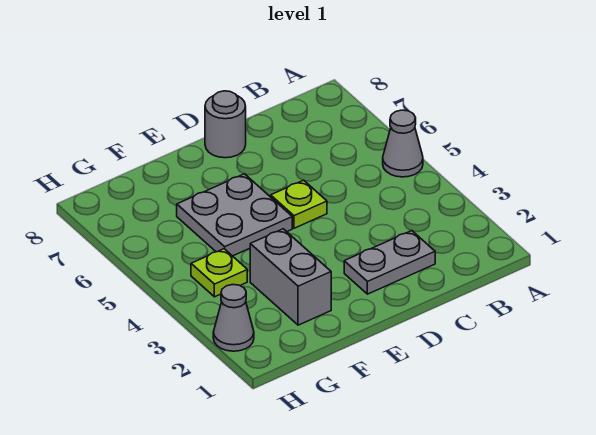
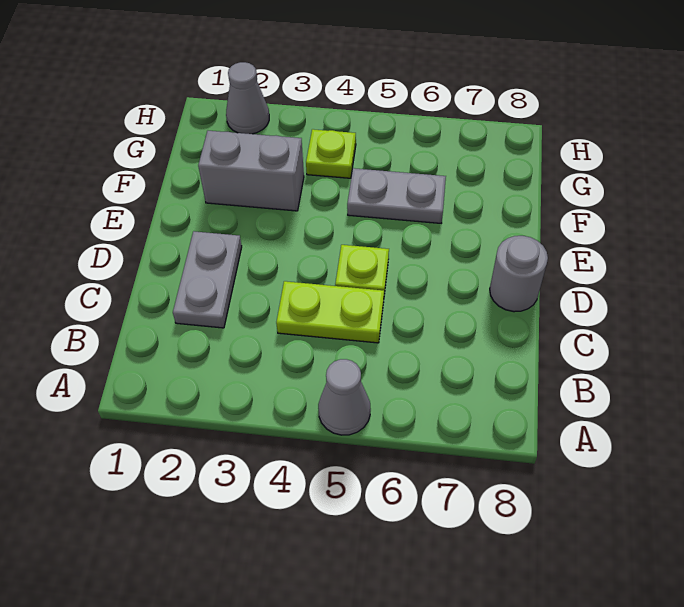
none -> lime plate C4:C5 level 1
grey plate E5:F6 level 1 -> grey plate F5:F6 level 1

